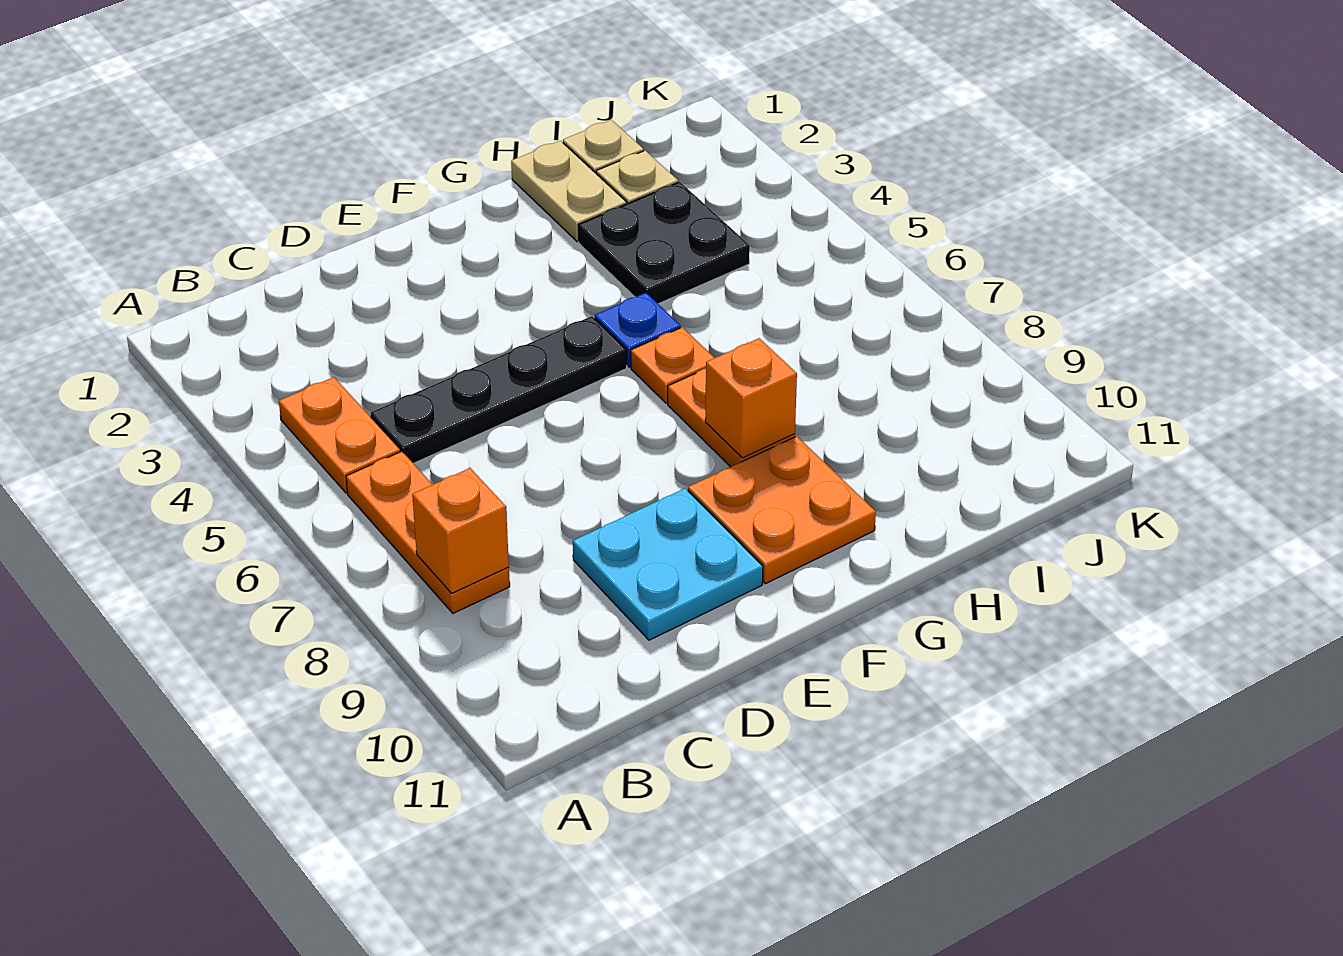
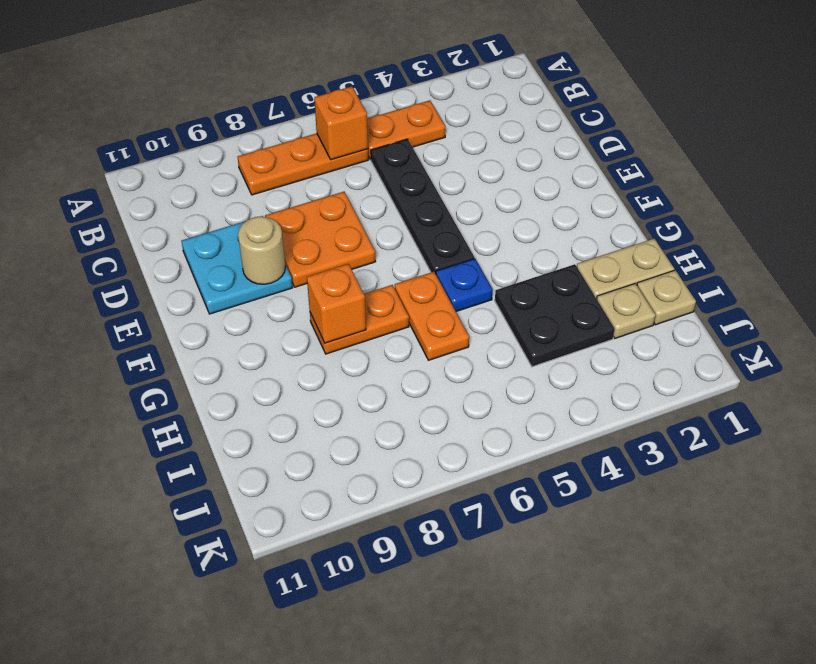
orange brick B8 level 2 -> orange brick B6 level 2
none -> tan round brick E9 level 2
orange plate F9:G10 level 1 -> orange plate D7:E8 level 1
orange plate G6 level 1 -> orange plate G6:H6 level 1

